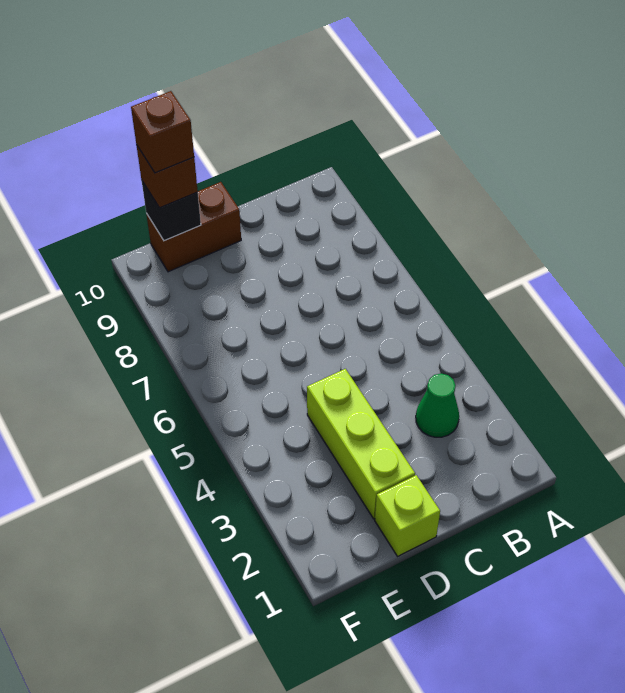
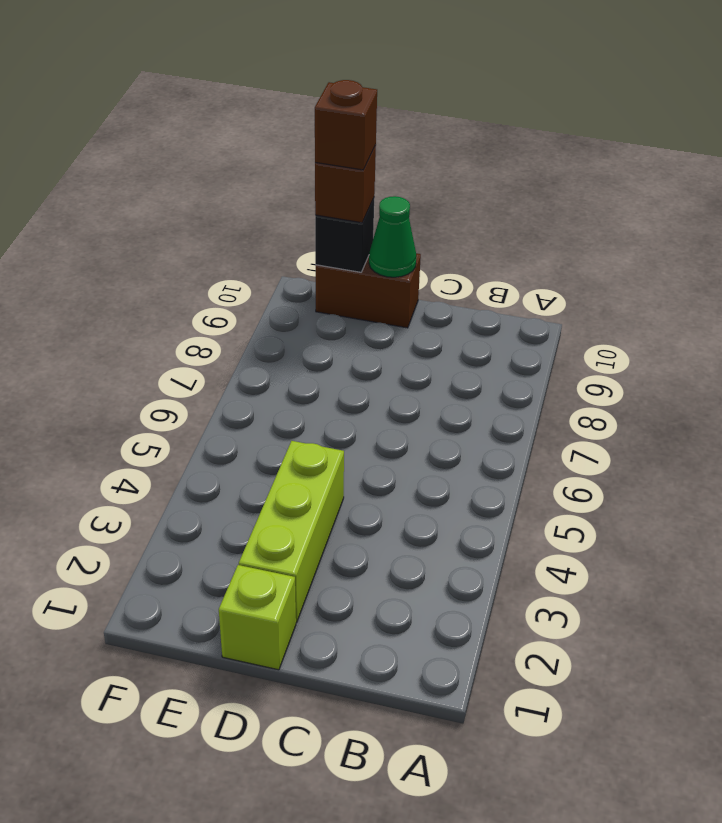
green cone B3 level 1 -> green cone D10 level 2

